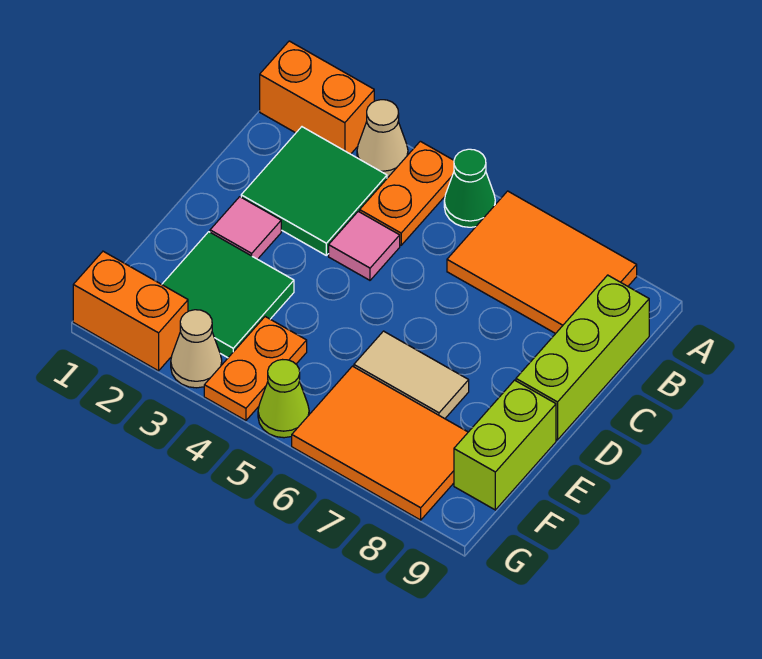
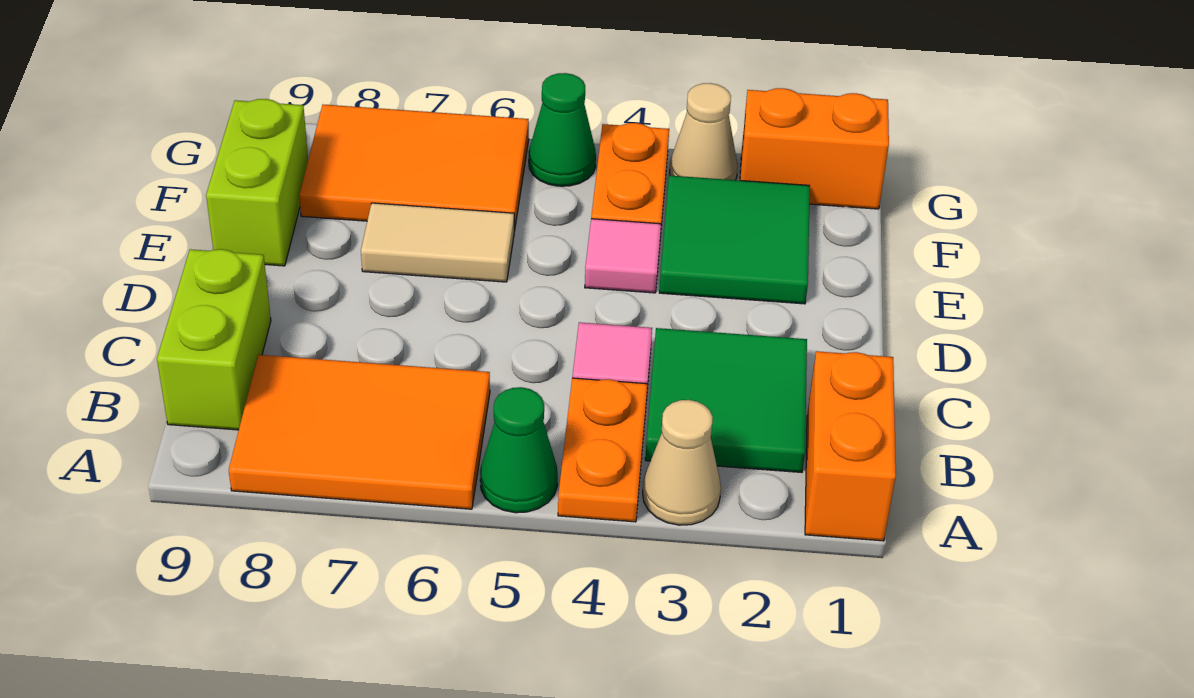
orange brick A1:A2 level 1 -> orange brick A1:B1 level 1
lime brick B9:D9 level 1 -> lime brick B9:C9 level 1
pink tile D2 level 1 -> pink tile E4 level 1
lime cone G5 level 1 -> green cone G5 level 1

